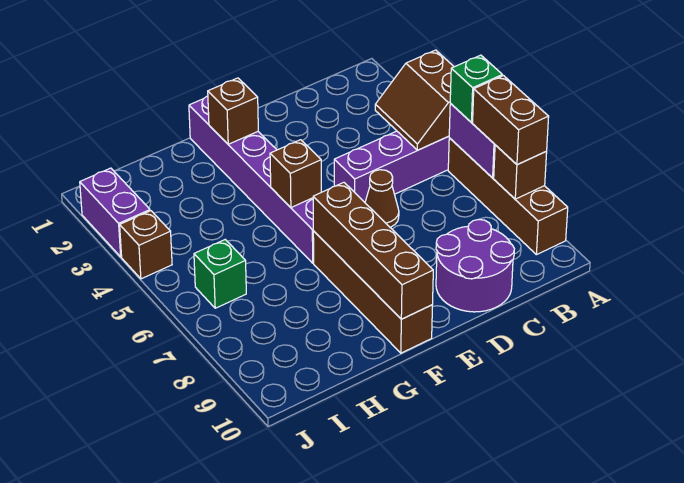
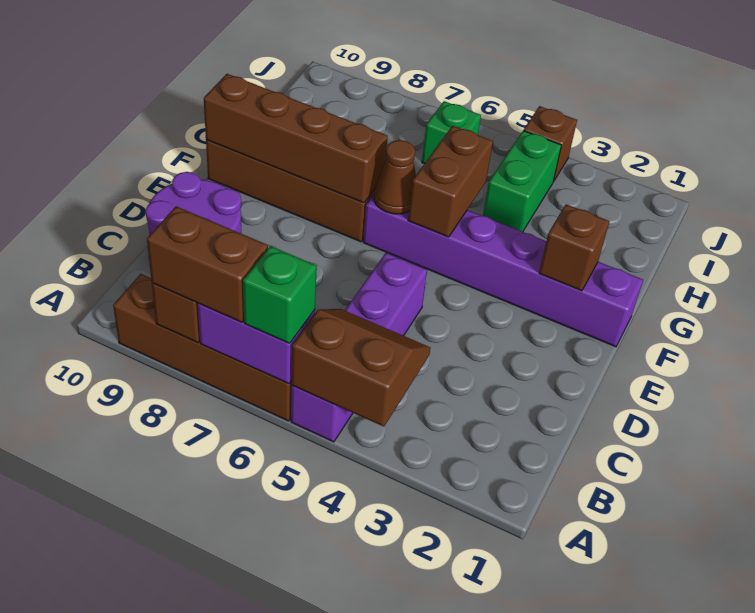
brown cone D6 level 1 -> brown cone F6 level 2
brown brick F5 level 2 -> brown brick F5:G5 level 2
none -> green brick H4:I4 level 1
purple brick J2:J3 level 1 -> none

